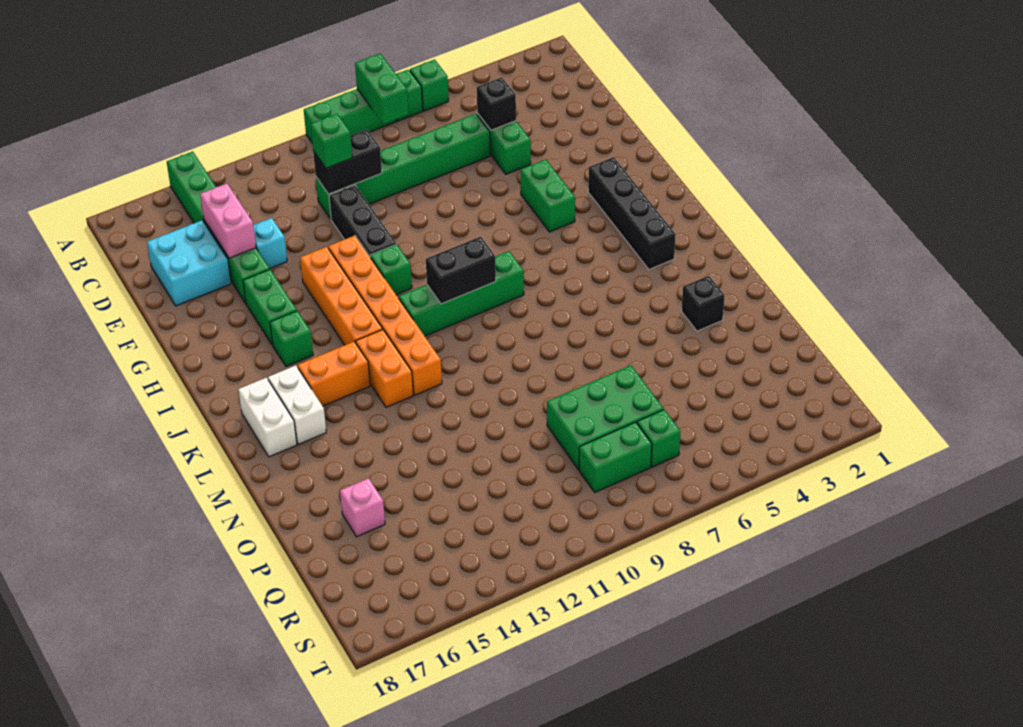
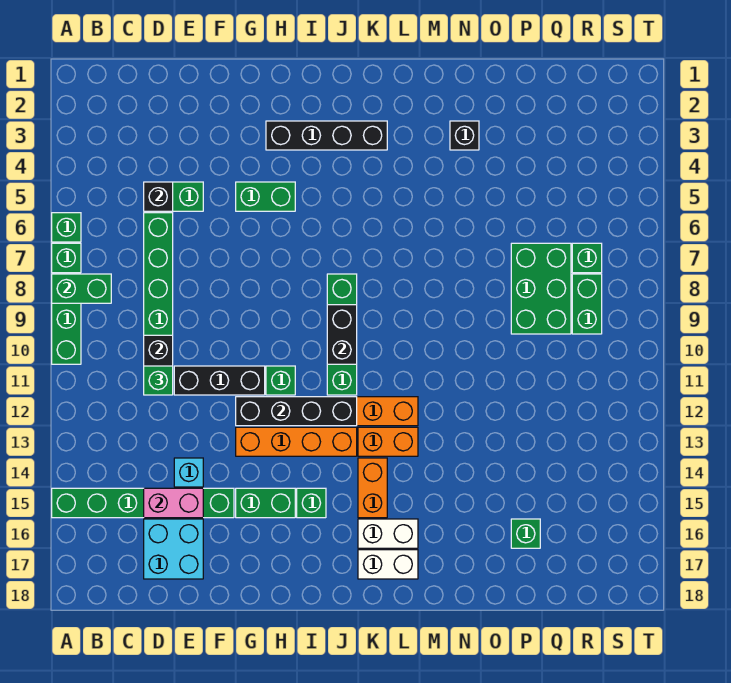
none -> black brick G12:J12 level 2
pink brick P16 level 1 -> green brick P16 level 1

